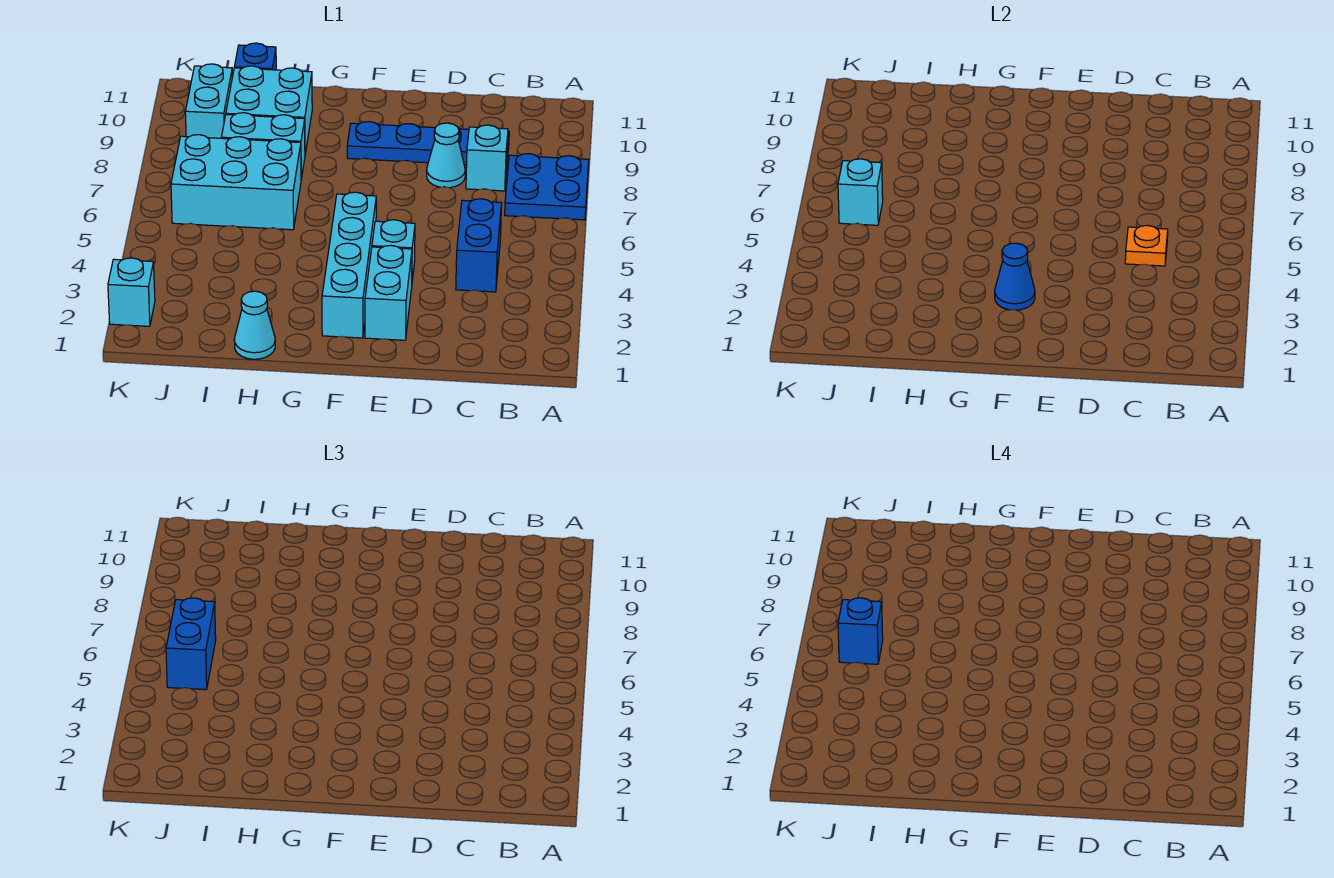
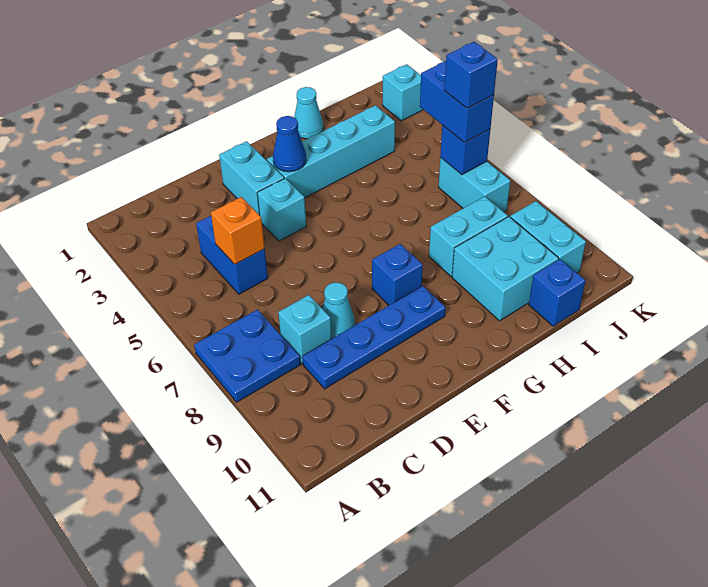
orange plate C5 level 2 -> orange brick C5 level 2
cyan brick F2:F5 level 1 -> cyan brick F3:I3 level 1
none -> blue brick F8 level 1
cyan brick H6:J7 level 1 -> cyan brick J6:J7 level 1
cyan brick J6 level 2 -> blue brick J6 level 2

